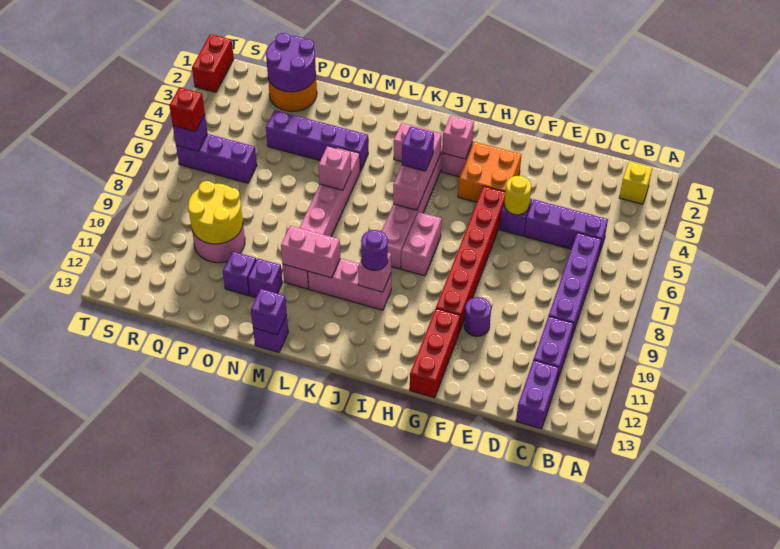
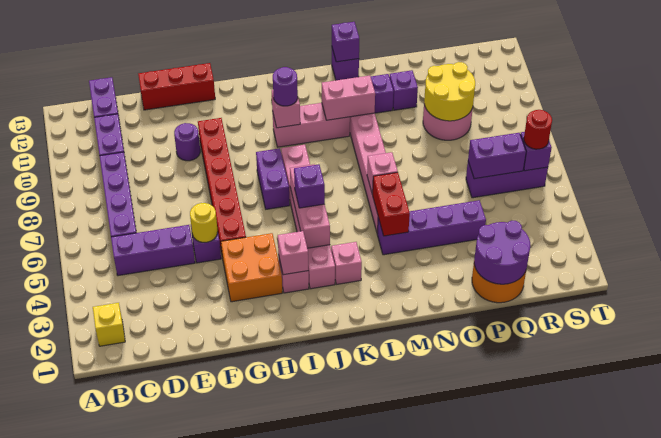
red brick G11:G13 level 1 -> red brick E13:G13 level 1
pink brick I7:I8 level 1 -> purple brick I7:I8 level 1
none -> purple brick Q6:R6 level 2
red brick S6 level 3 -> red round brick S6 level 3
red brick T1:T2 level 1 -> red brick M4:M5 level 2

